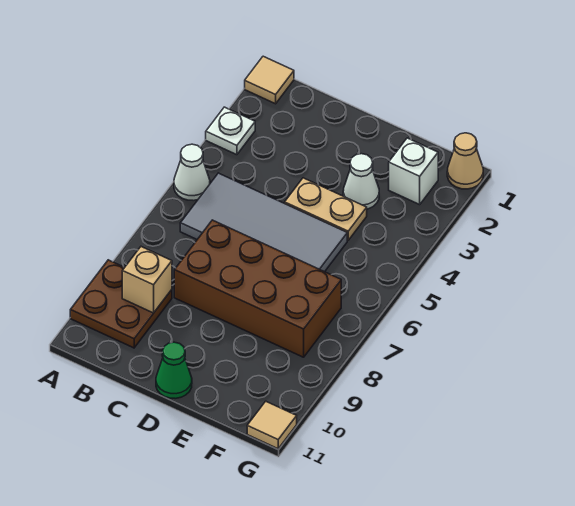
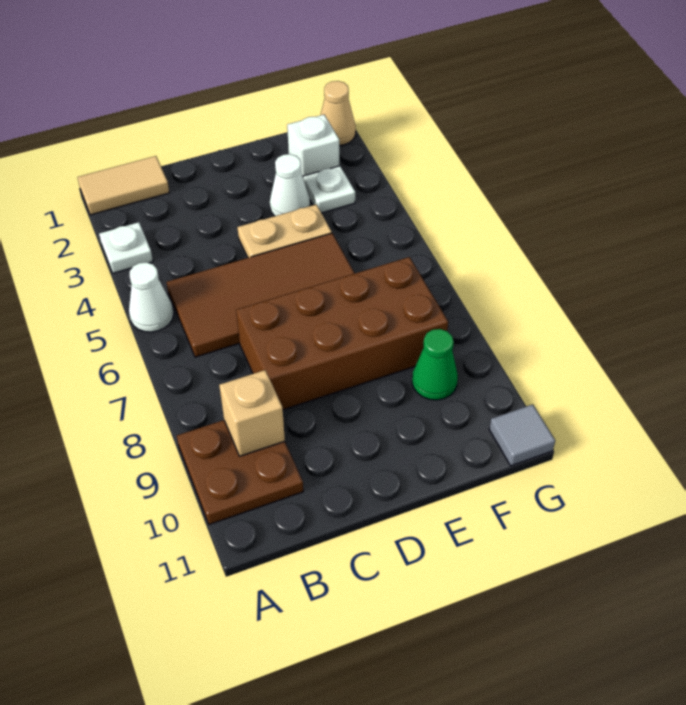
tan tile A1 level 1 -> tan tile A1:B1 level 1
grey tile B5:E6 level 1 -> brown tile B5:E6 level 1
green cone D11 level 1 -> green cone F9 level 1
none -> white plate F3 level 1
tan tile G11 level 1 -> grey tile G11 level 1

